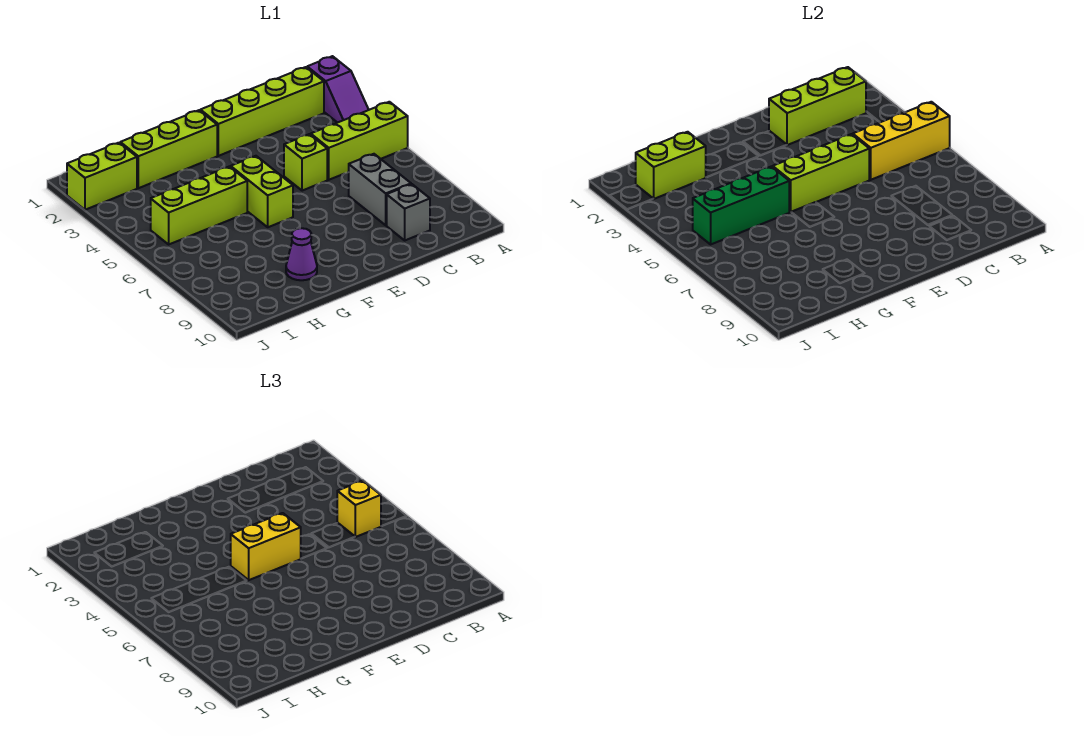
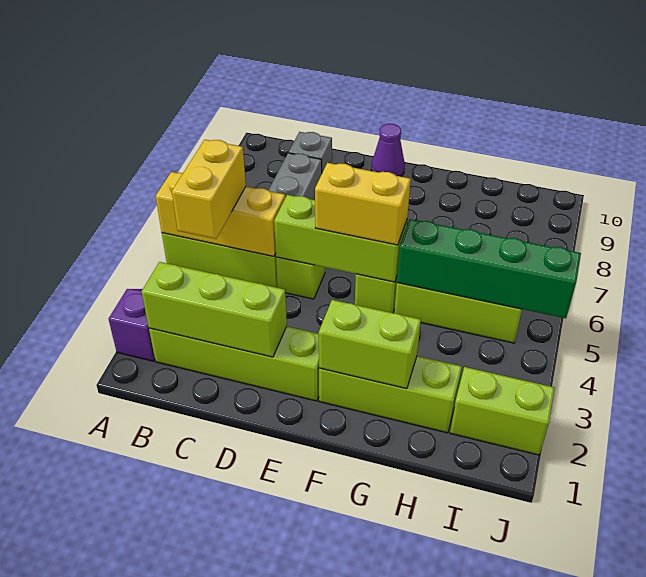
yellow brick B5 level 3 -> yellow brick B4:B5 level 3
green brick G5:I5 level 2 -> green brick G5:J5 level 2
purple cone G9 level 1 -> purple cone E10 level 1
lime brick H2:I2 level 2 -> lime brick F2:G2 level 2

